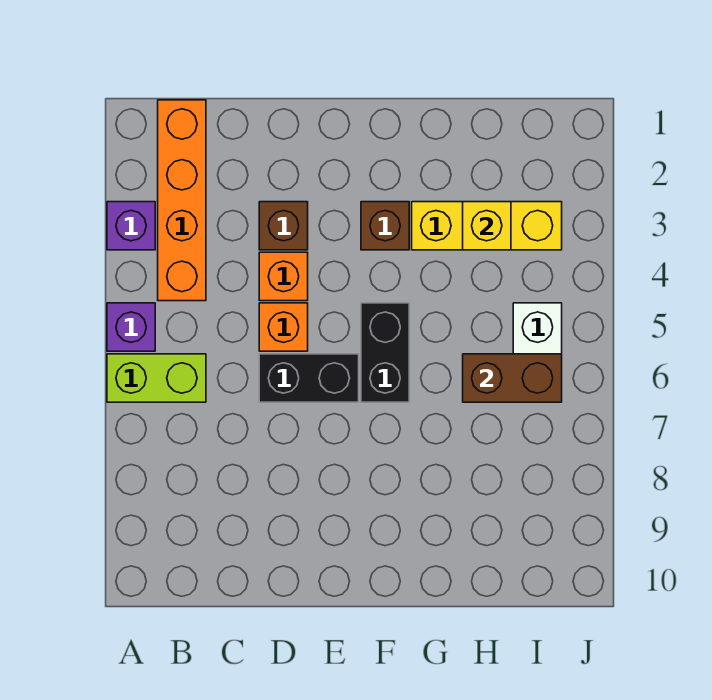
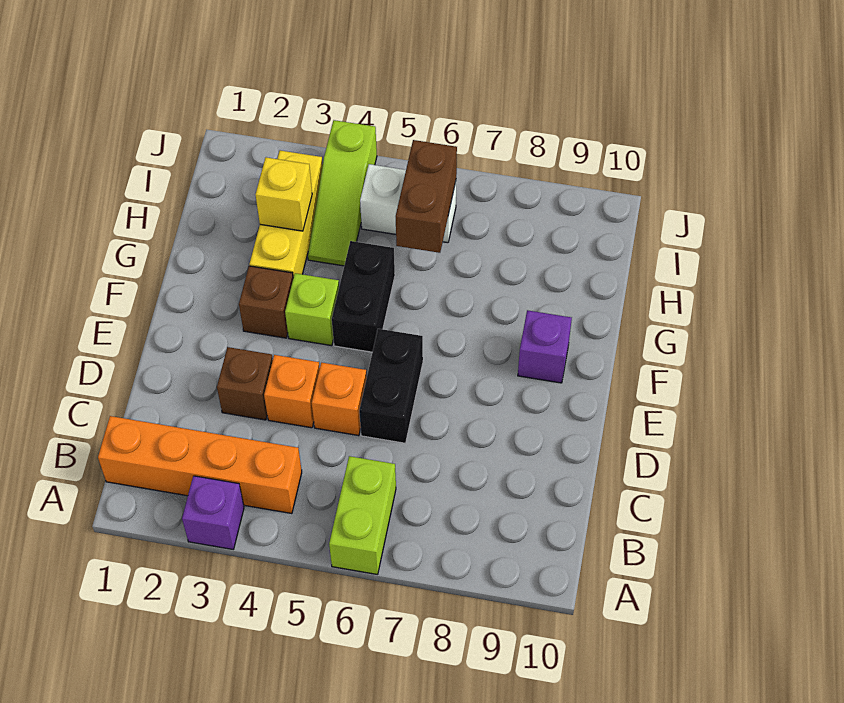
purple brick A5 level 1 -> purple brick F9 level 1
none -> lime brick F4 level 1
black brick F5:F6 level 1 -> black brick F5:G5 level 1
none -> lime slope H4:J4 level 1 top J

